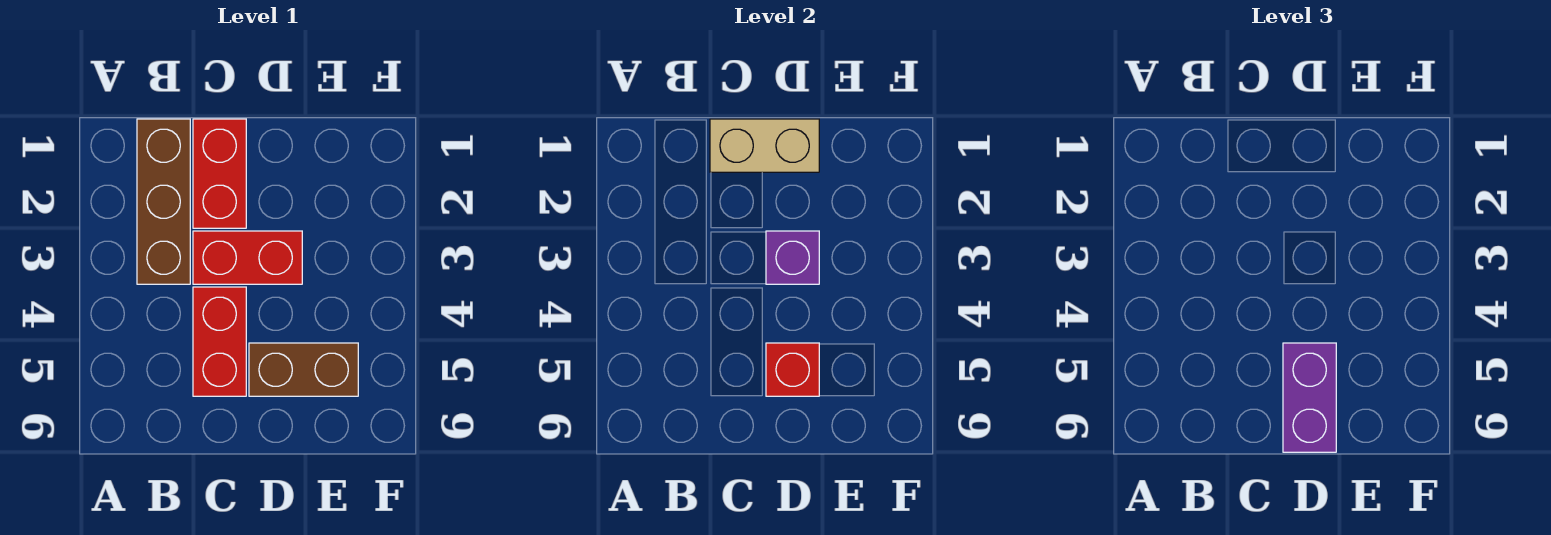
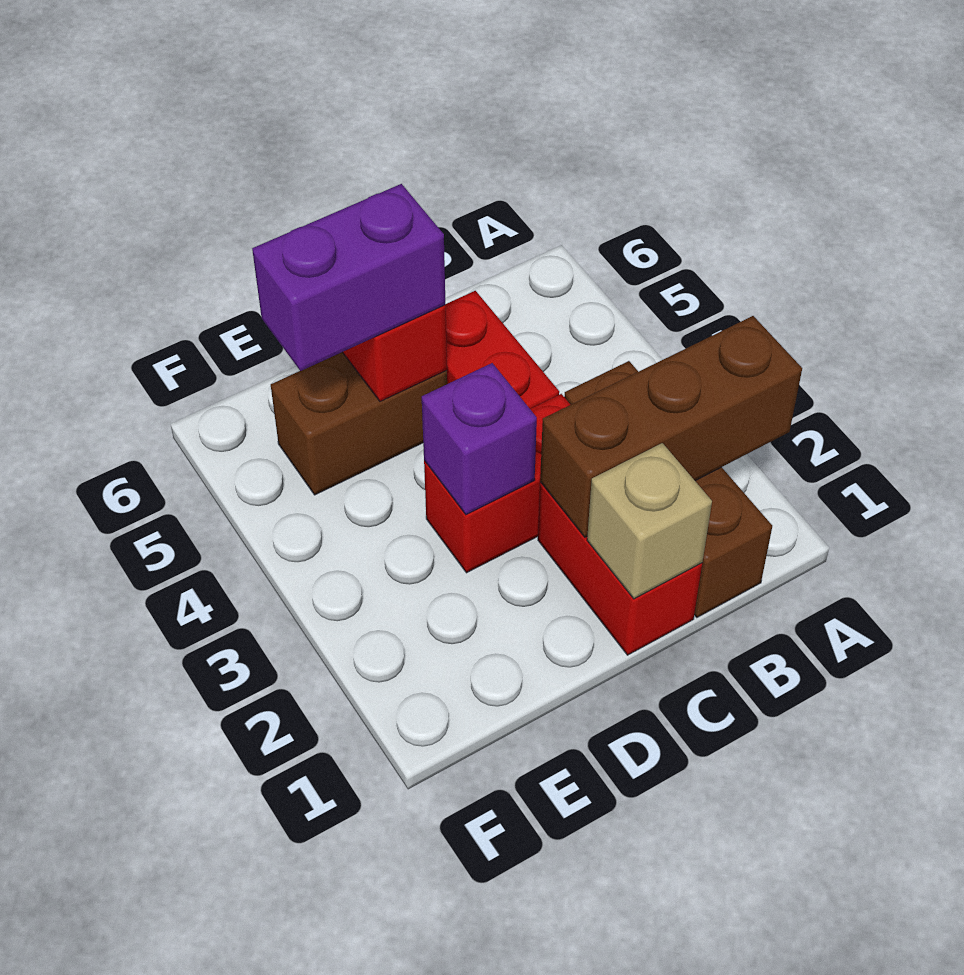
none -> brown brick A2:C2 level 2
tan brick C1:D1 level 2 -> tan brick C1 level 2
purple brick D5:D6 level 3 -> purple brick D5:E5 level 3

